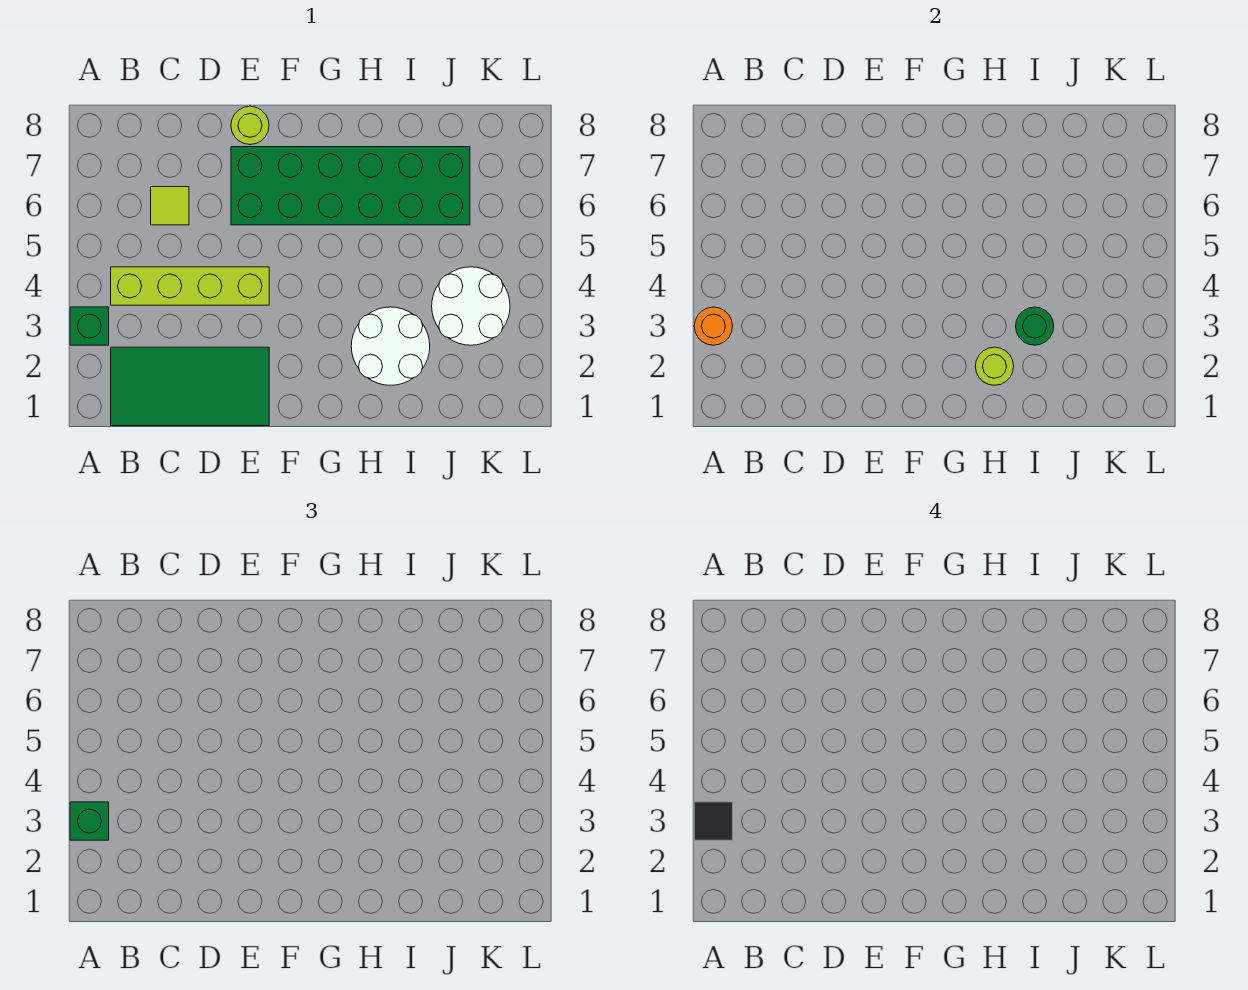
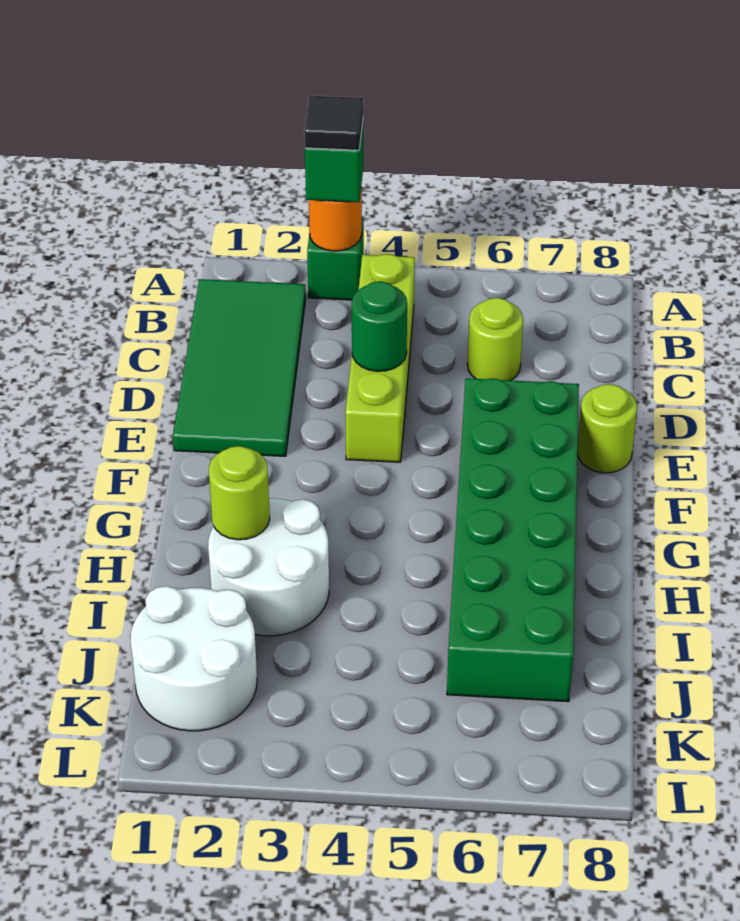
lime tile C6 level 1 -> lime round brick C6 level 1
green round brick I3 level 2 -> green round brick D4 level 2
white round brick J3:K4 level 1 -> white round brick J1:K2 level 1

